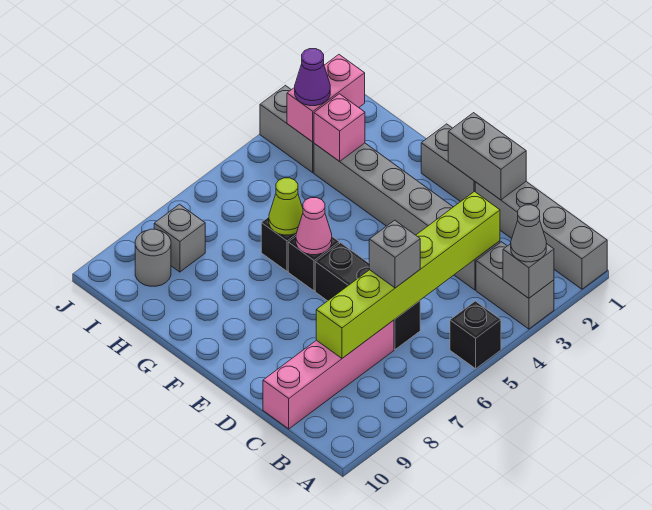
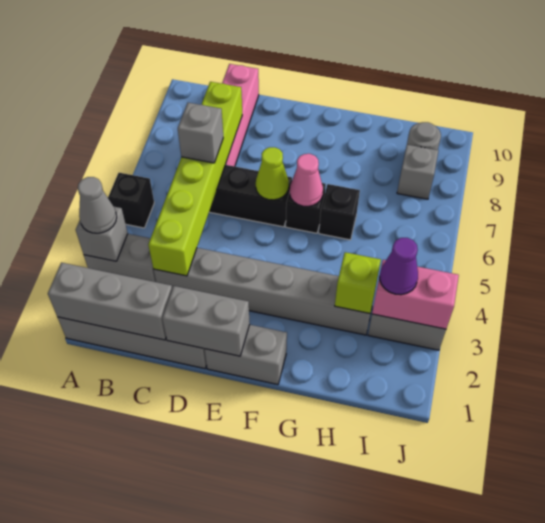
none -> grey brick A1:C1 level 2
lime cone G6 level 2 -> lime cone E6 level 2
pink brick H3 level 2 -> lime brick H3 level 2
pink brick I2:I3 level 2 -> pink brick I3:J3 level 2

